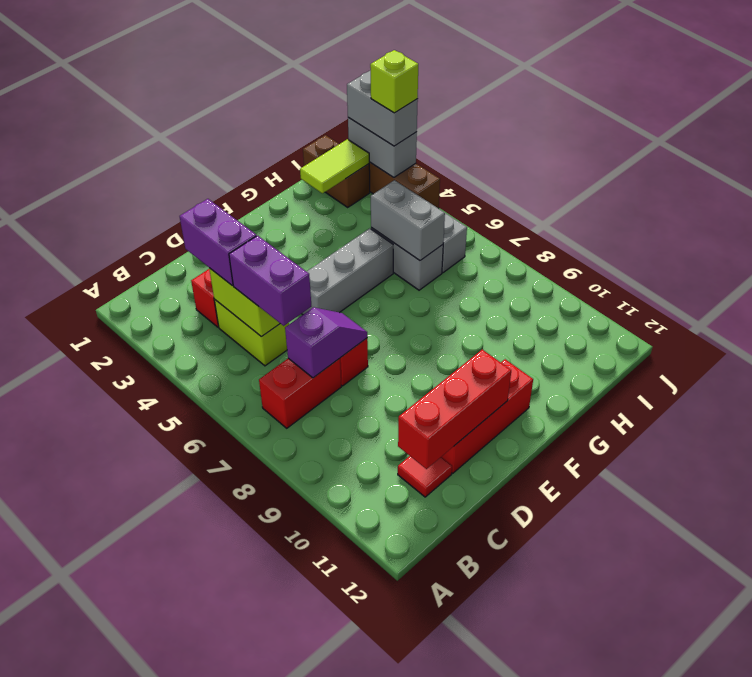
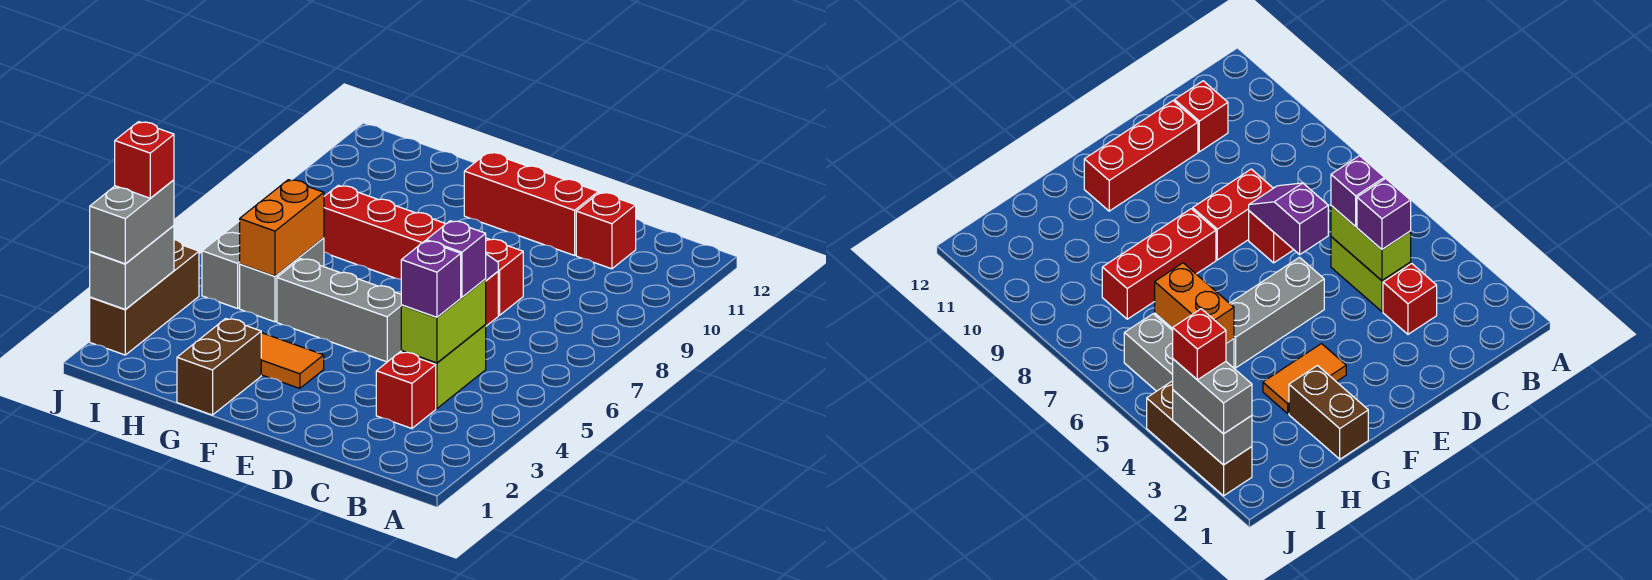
red brick B7:C7 level 1 -> red brick D8:E8 level 1
purple brick C3:C4 level 3 -> purple brick C4 level 3
purple brick C5:C6 level 3 -> purple brick C5 level 3
purple slope C7:D7 level 2 top C -> purple slope D6:D7 level 2 top 6
red tile C11 level 1 -> red brick C11 level 1
red brick C11:E11 level 2 -> red brick F8:H8 level 1
none -> orange tile F3:G3 level 1
lime tile H2:I2 level 2 -> none
grey brick H5:H6 level 2 -> orange brick H5:H6 level 2
brown brick I1:I2 level 1 -> brown brick G1:G2 level 1
lime brick J3 level 4 -> red brick J3 level 4

